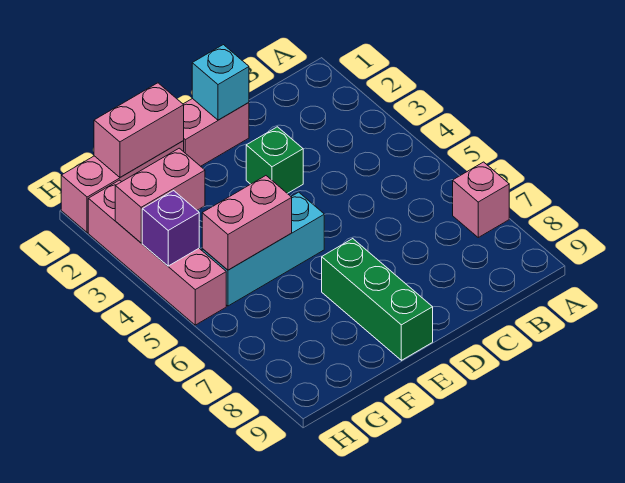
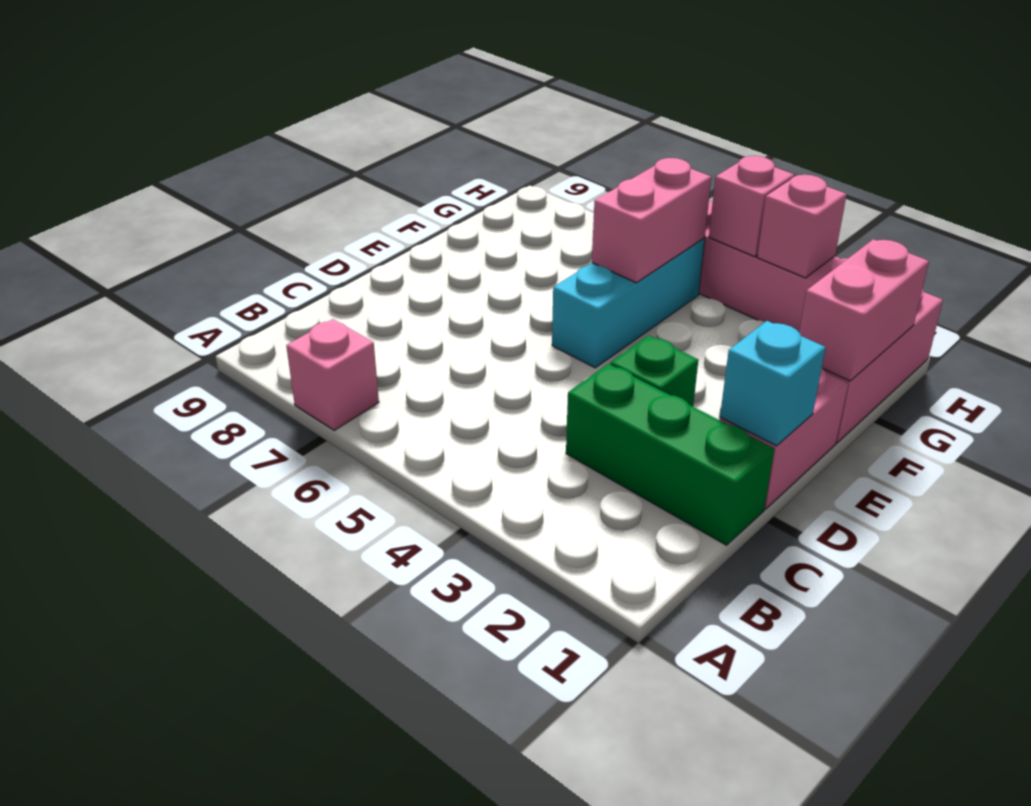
green brick E7:E9 level 1 -> green brick C1:C3 level 1
pink brick G3:H3 level 2 -> pink brick H3 level 2
purple brick H4 level 2 -> pink brick H4 level 2

